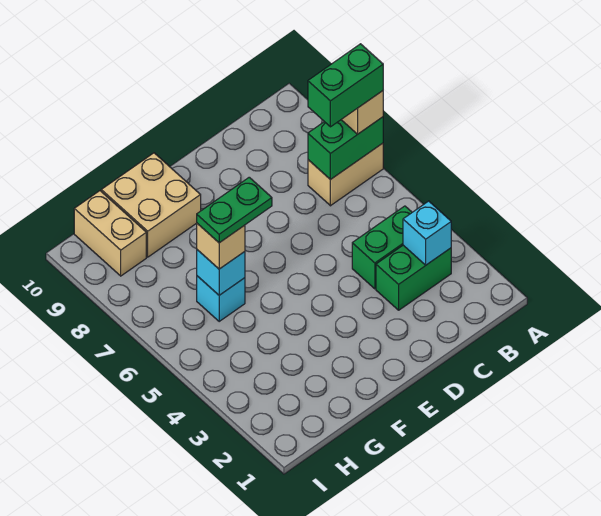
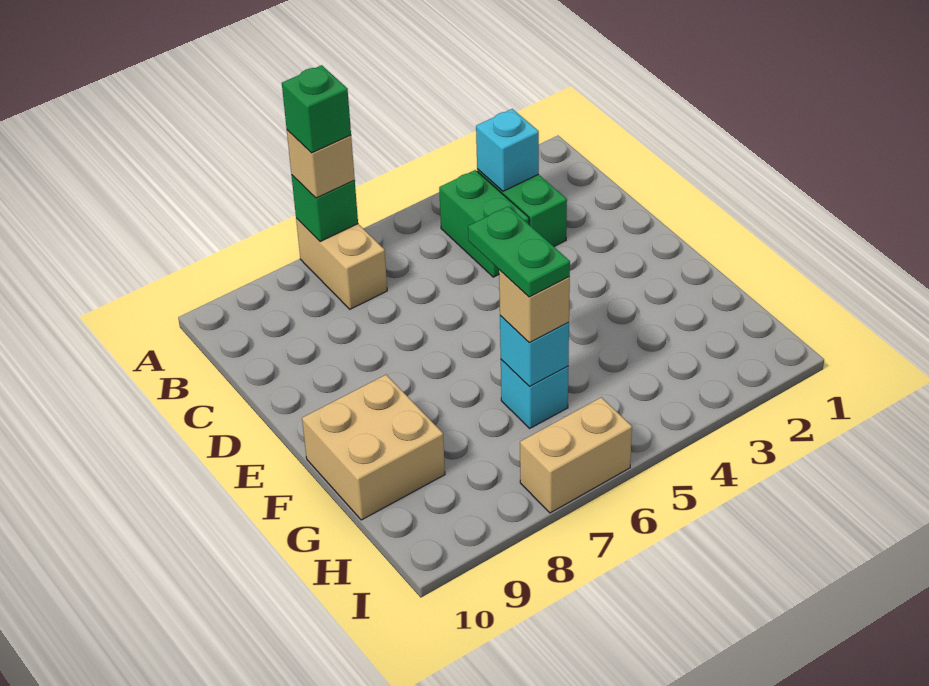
green brick A7:B7 level 2 -> green brick A7 level 2
green brick A7:B7 level 4 -> green brick A7 level 4
tan brick H9:H10 level 1 -> tan brick I6:I7 level 1

